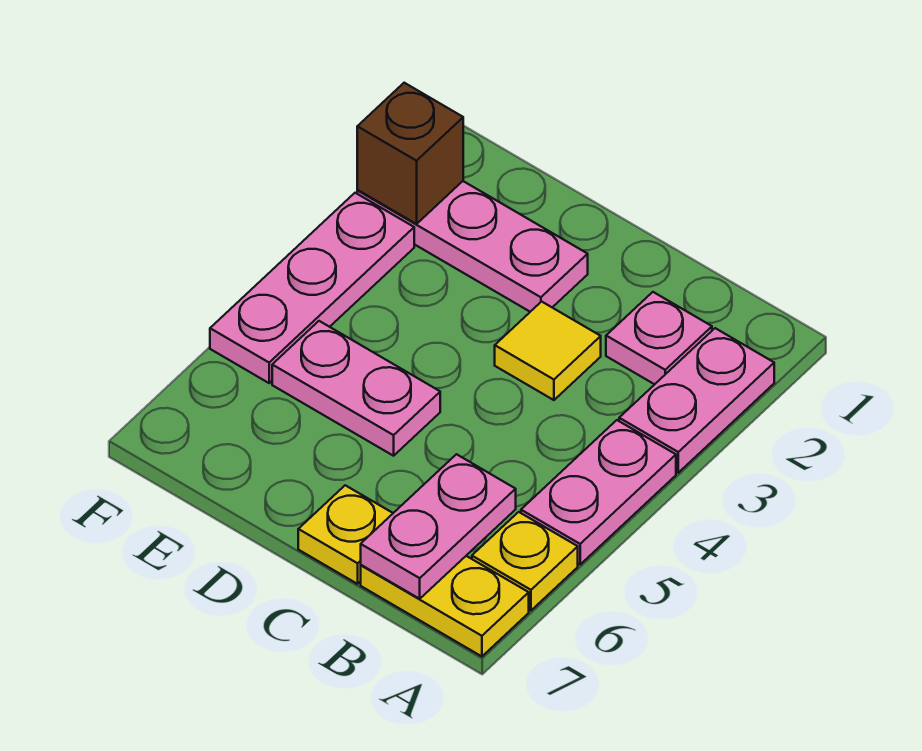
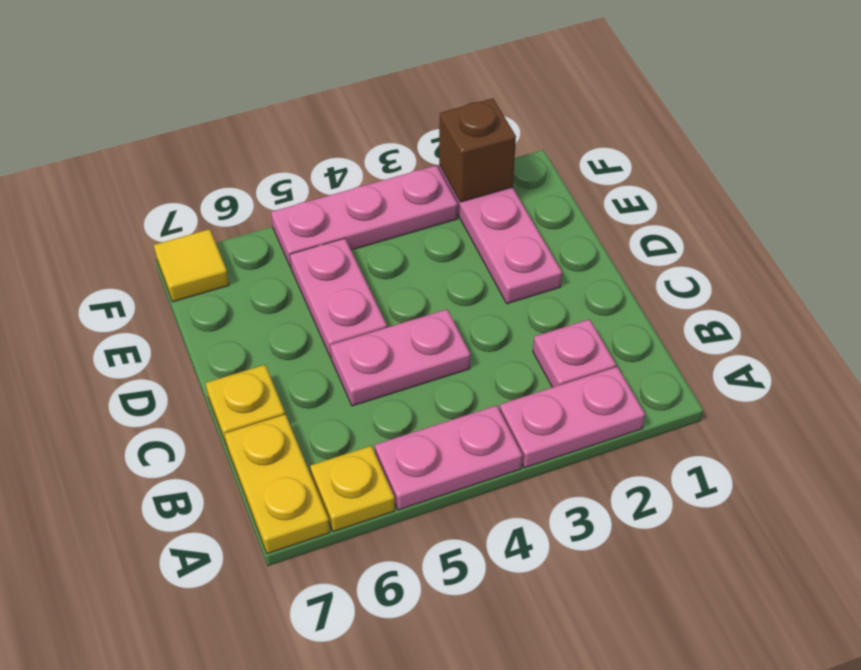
pink plate B6:B7 level 2 -> pink plate C4:C5 level 1
yellow tile C3 level 1 -> yellow tile F7 level 1

